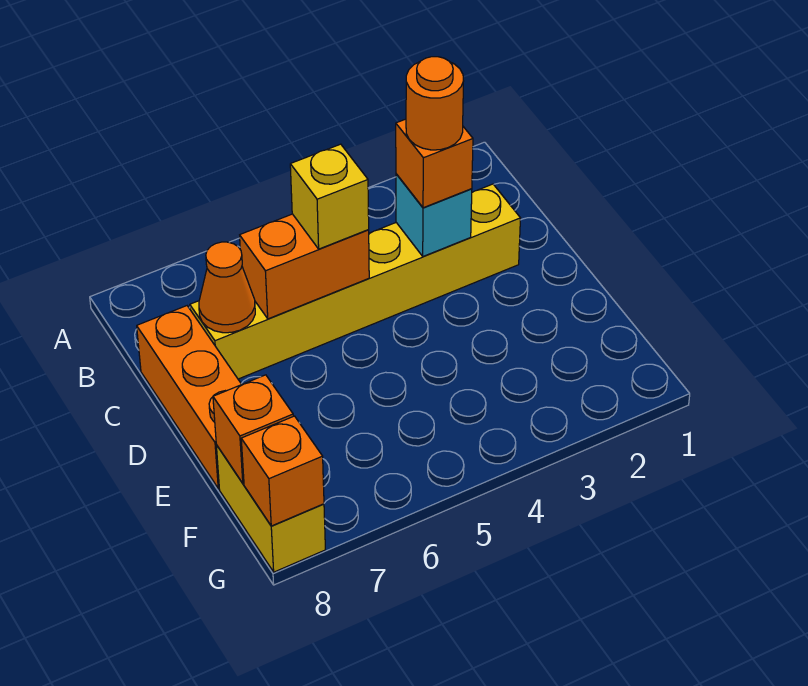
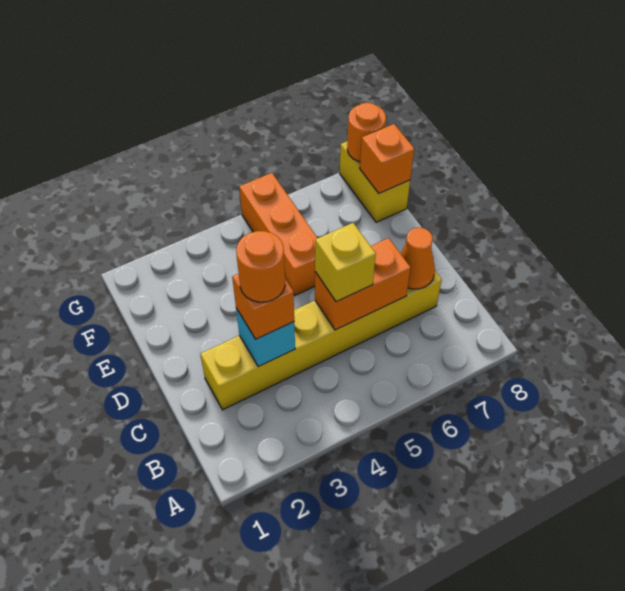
orange brick C8:E8 level 1 -> orange brick E5:G5 level 1
orange brick G8 level 2 -> orange round brick G8 level 2

